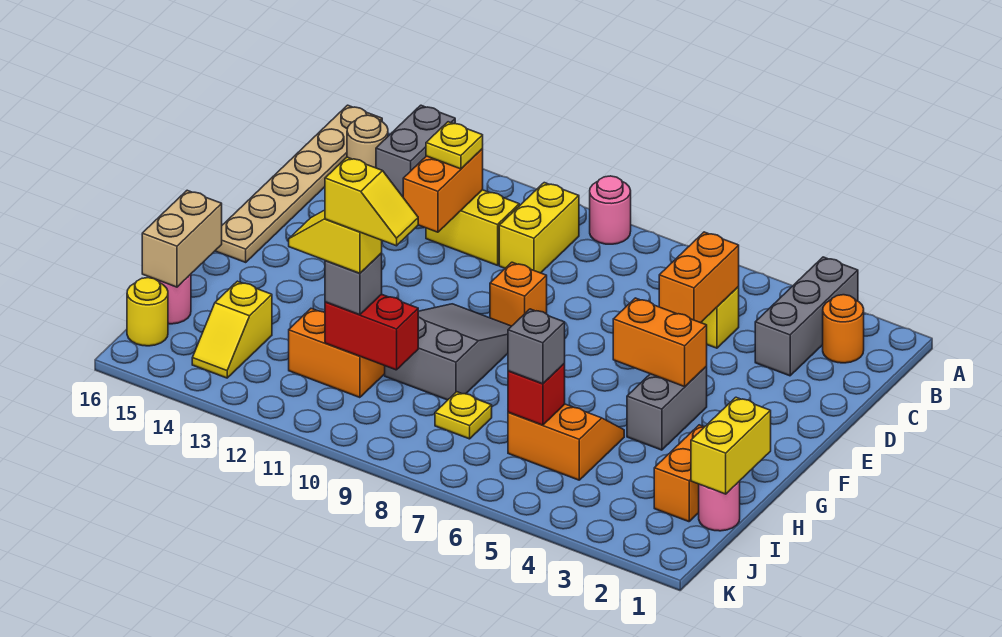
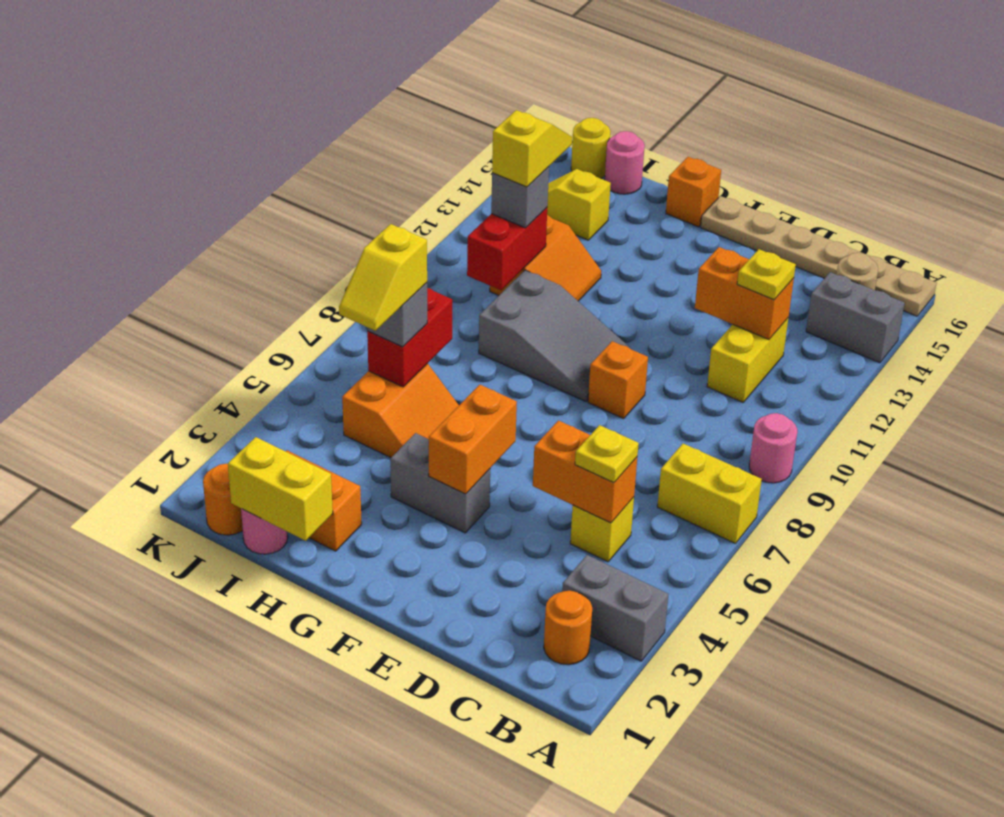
grey brick A3:C3 level 1 -> grey brick A3:B3 level 1
yellow brick B10:C10 level 1 -> yellow brick A7:B7 level 1
none -> orange brick G16 level 1
tan brick H16:I16 level 2 -> none
red brick I6 level 2 -> red brick I6:I7 level 2
yellow plate I8 level 1 -> yellow plate C5 level 3
yellow slope I10:I11 level 5 top 11 -> yellow slope I5:I6 level 4 top 6
none -> orange round brick J1 level 1

